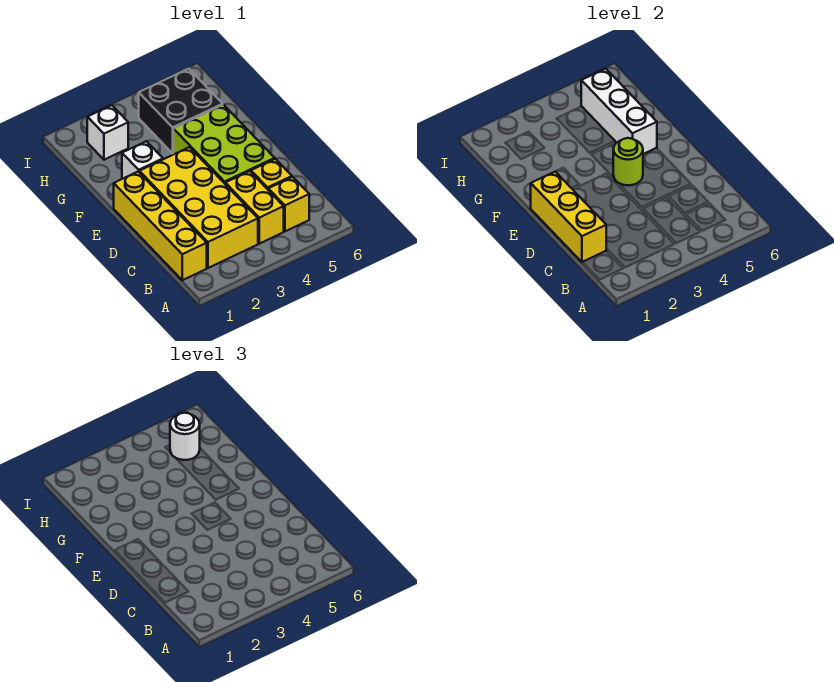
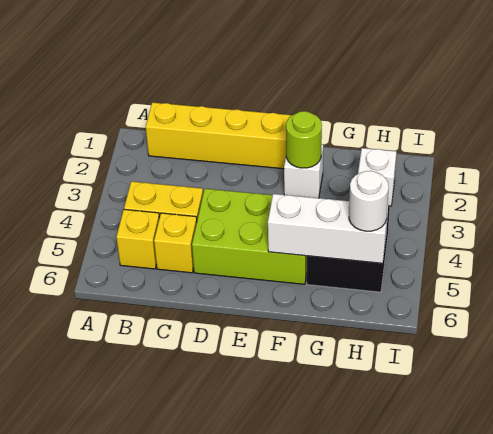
yellow brick B2:E3 level 1 -> none
yellow brick C1:E1 level 2 -> none
lime round brick E4 level 2 -> lime round brick F2 level 2

